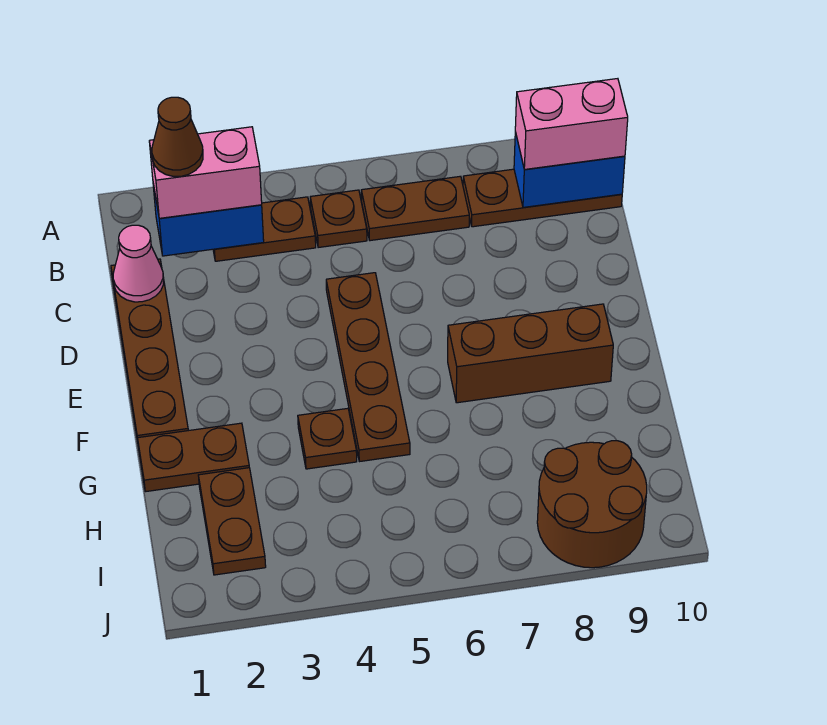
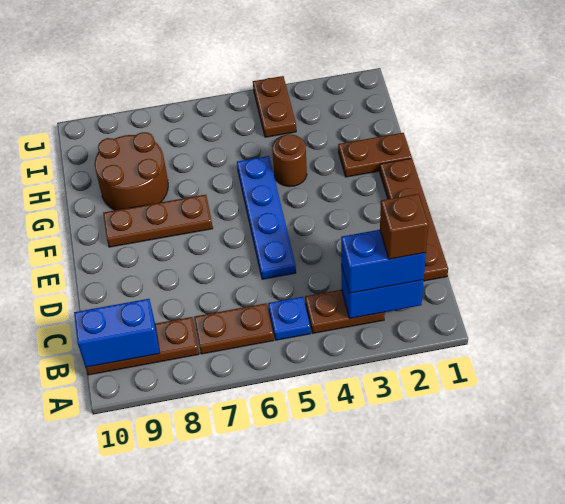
pink brick B2:B3 level 3 -> blue brick B2:B3 level 3
brown cone B2 level 4 -> brown brick B2 level 4
brown plate B5 level 1 -> blue plate B5 level 1
pink brick B9:B10 level 3 -> none
pink cone C1 level 2 -> none
brown plate D5:G5 level 1 -> blue plate D5:G5 level 1
brown brick F7:F9 level 1 -> brown plate F7:F9 level 1
brown plate G4 level 1 -> brown round brick G4 level 1
brown plate H2:I2 level 1 -> brown plate I4:J4 level 1
brown round brick I8:J9 level 1 -> brown round brick G8:H9 level 1

